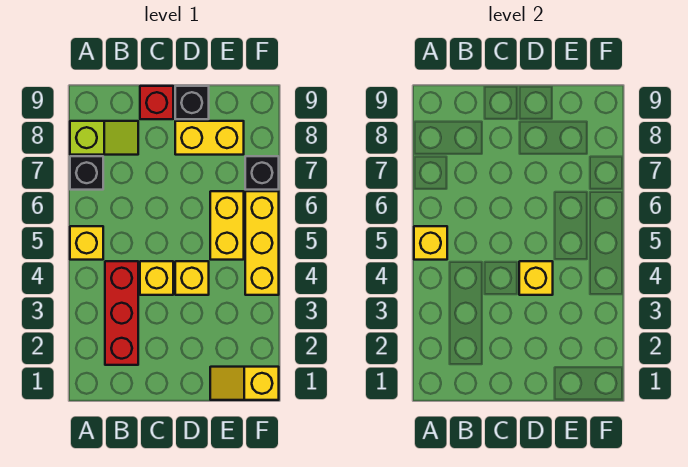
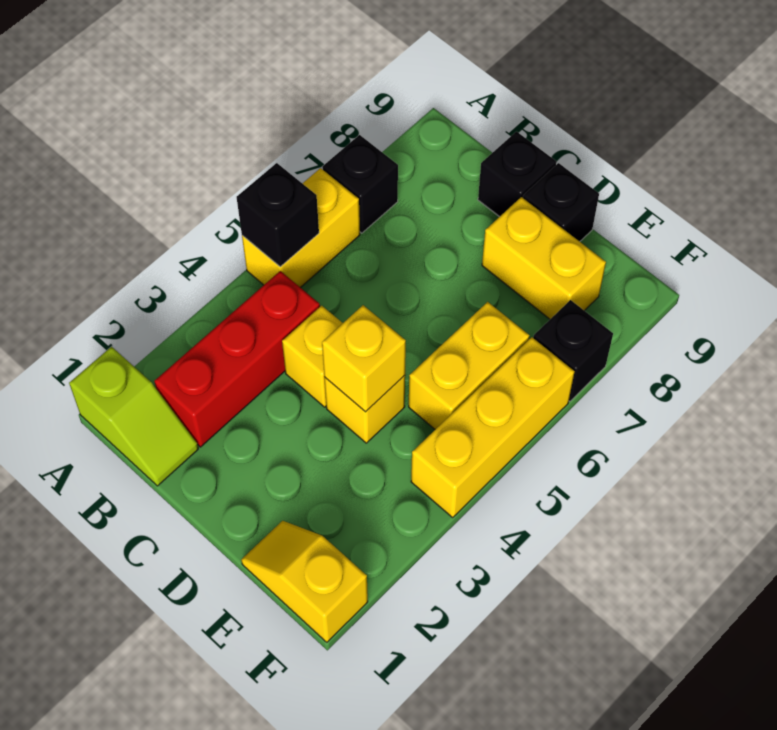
yellow brick A5 level 1 -> yellow brick A5:A6 level 1
yellow brick A5 level 2 -> black brick A5 level 2
lime slope A8:B8 level 1 top A -> lime slope A1:B1 level 1 top A
red brick C9 level 1 -> black brick C9 level 1

